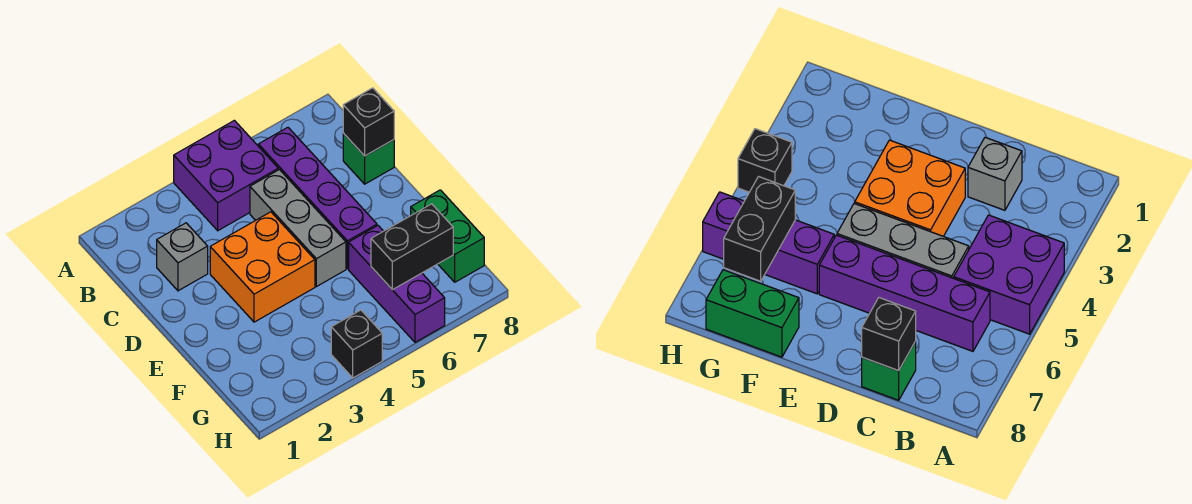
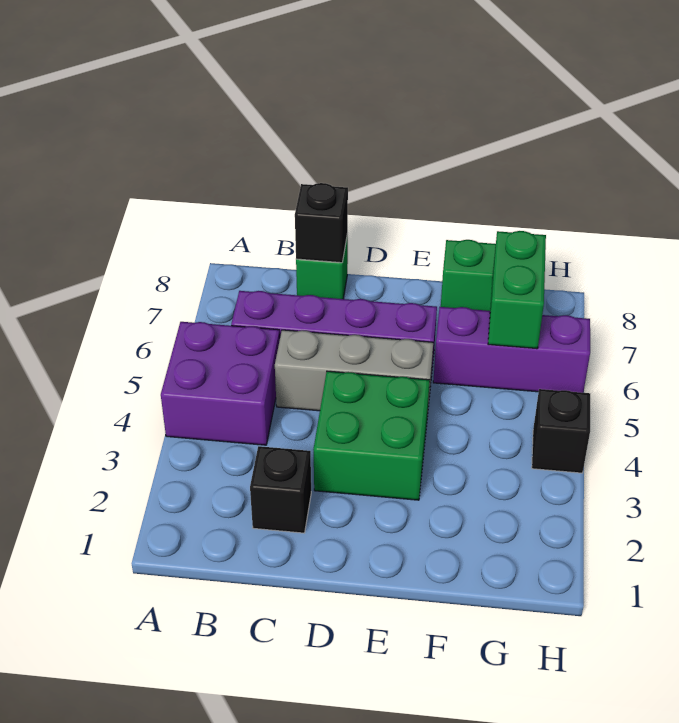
grey brick C2 level 1 -> black brick C2 level 1
orange brick D3:E4 level 1 -> green brick D3:E4 level 1
black brick G6:G7 level 2 -> green brick G6:G7 level 2

